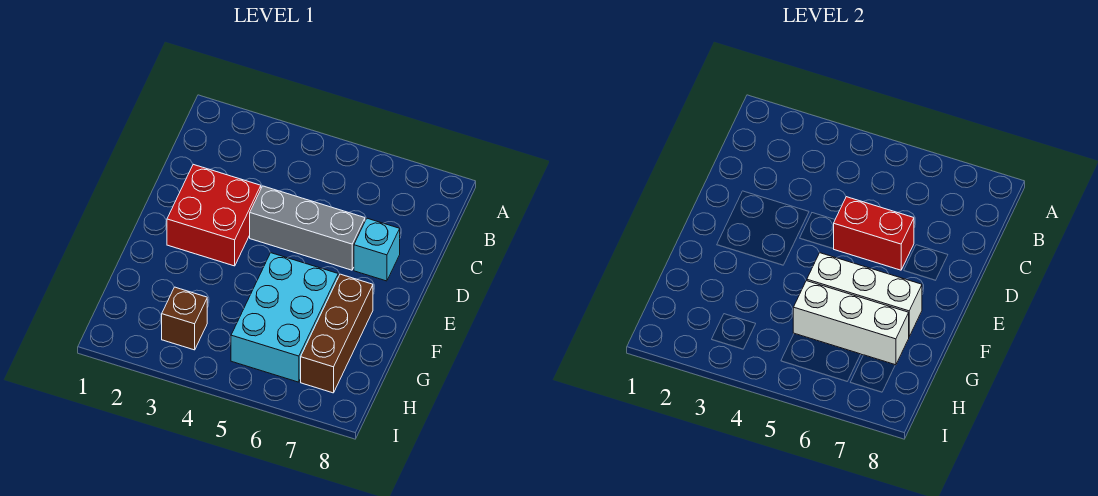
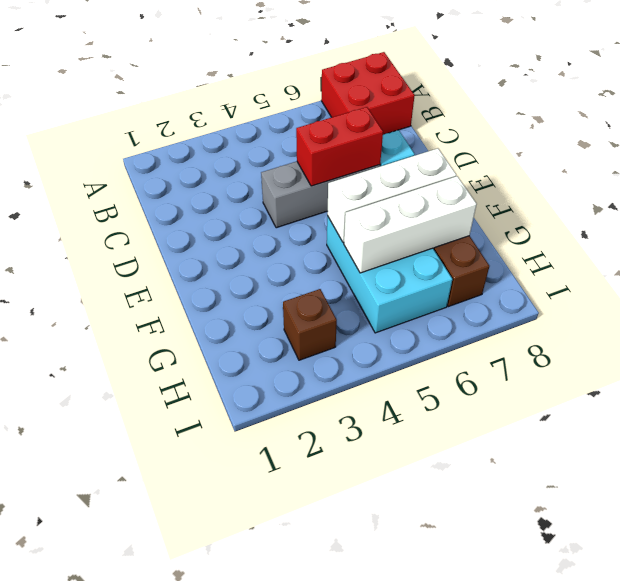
red brick D2:E3 level 1 -> red brick A7:B8 level 1

